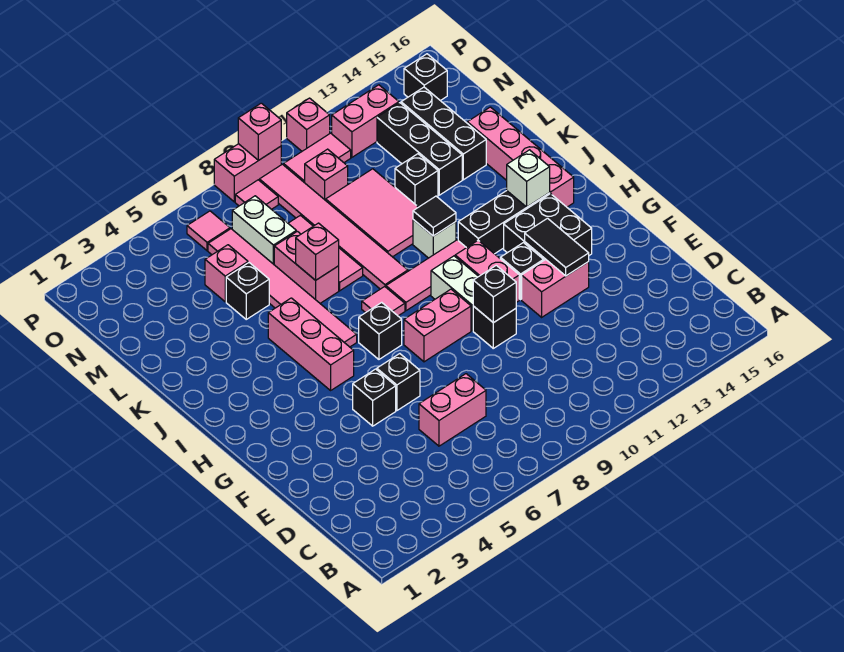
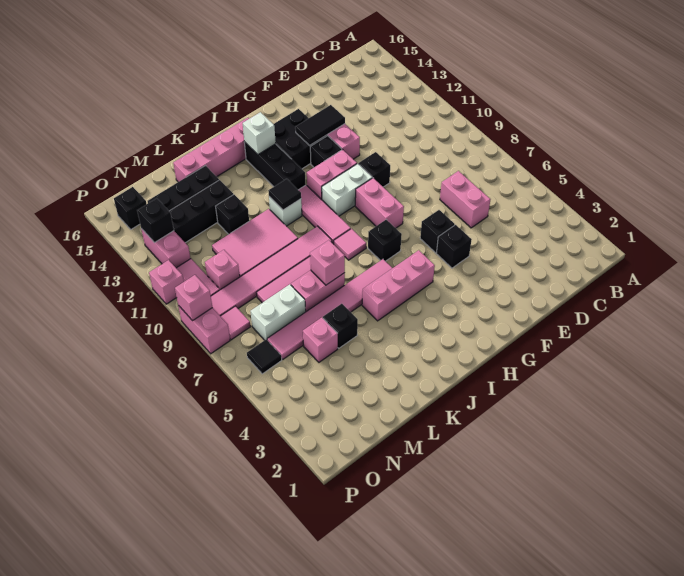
black brick F10 level 2 -> black brick O13 level 2
pink tile O6 level 1 -> black tile O6 level 1

